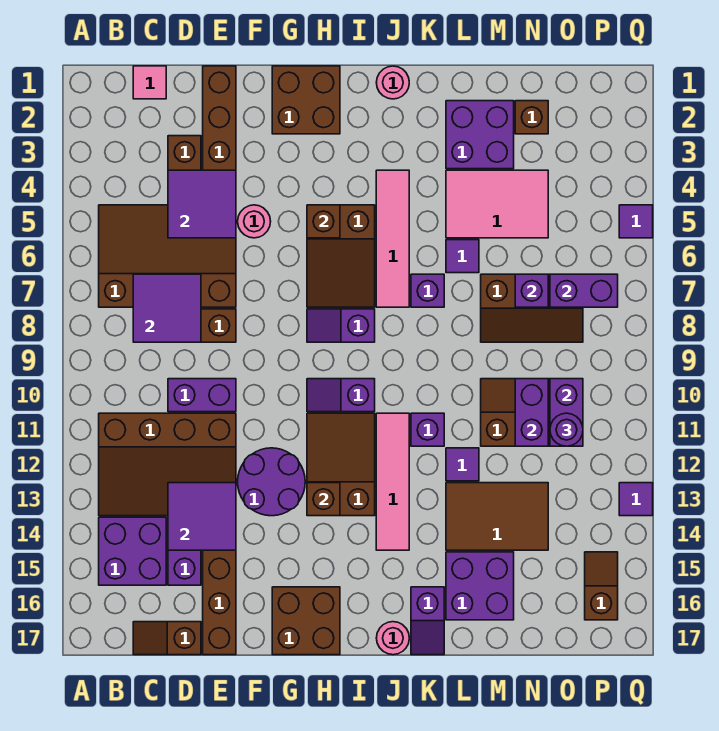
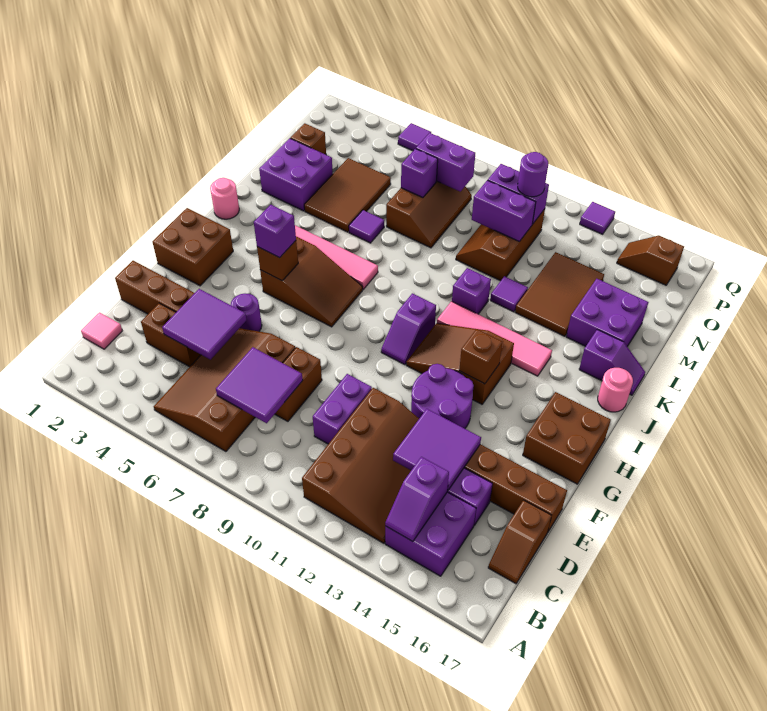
pink round brick F5 level 1 -> purple round brick F5 level 1
purple slope H8:I8 level 1 top I -> purple slope B14:C14 level 2 top C
purple brick K7 level 1 -> purple brick H5 level 3
pink tile L4:N5 level 1 -> brown tile L4:N5 level 1
purple brick O7:P7 level 2 -> purple brick O7:O8 level 2

